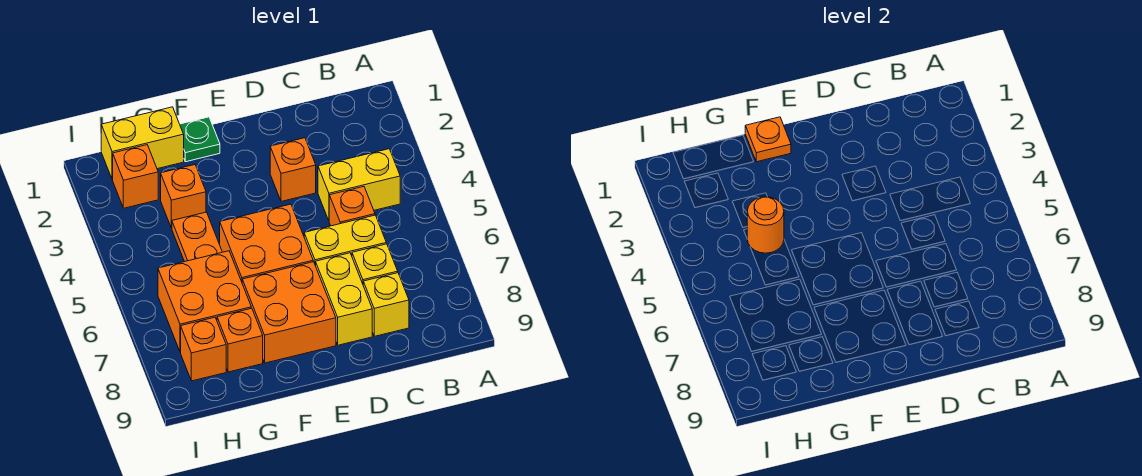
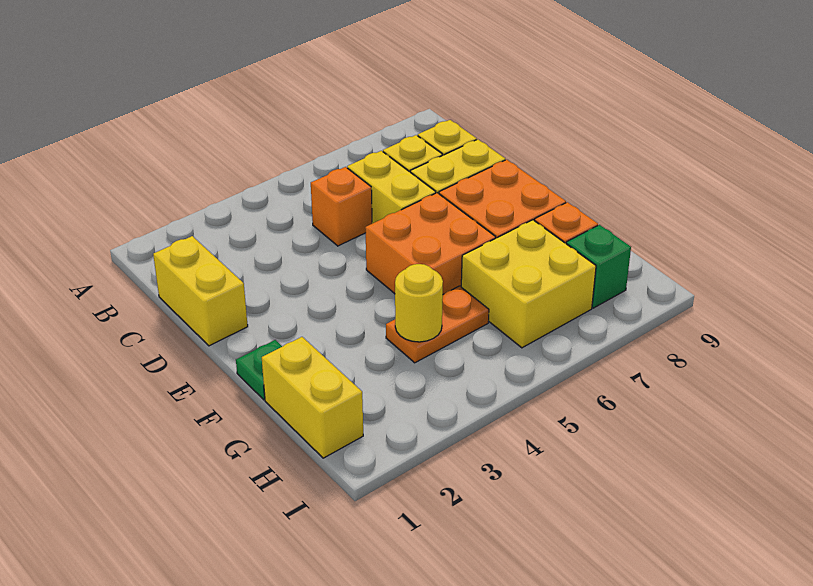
yellow brick B4:C4 level 1 -> yellow brick C1:D1 level 1
orange brick D3 level 1 -> none
orange plate F1 level 2 -> none
orange brick G3 level 1 -> none
orange round brick G4 level 2 -> yellow round brick G4 level 2
orange brick G6:H7 level 1 -> yellow brick G6:H7 level 1
orange brick H2 level 1 -> none
orange brick H8 level 1 -> green brick H8 level 1

